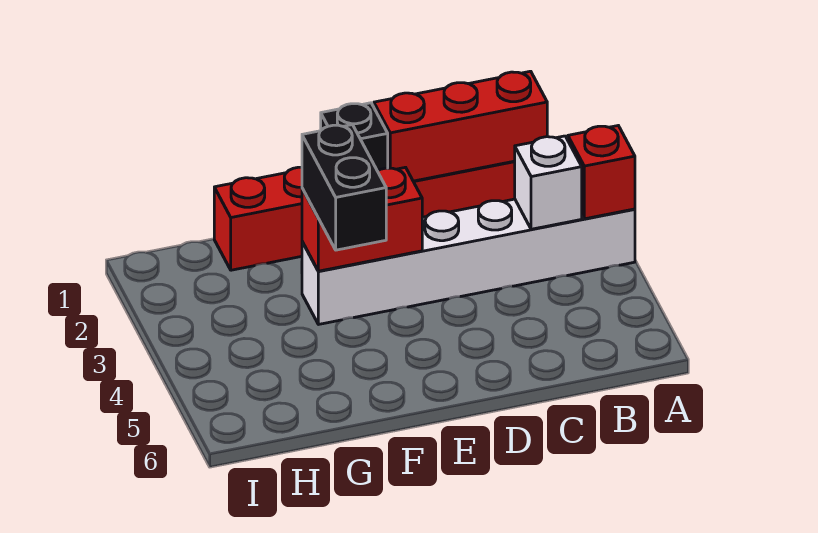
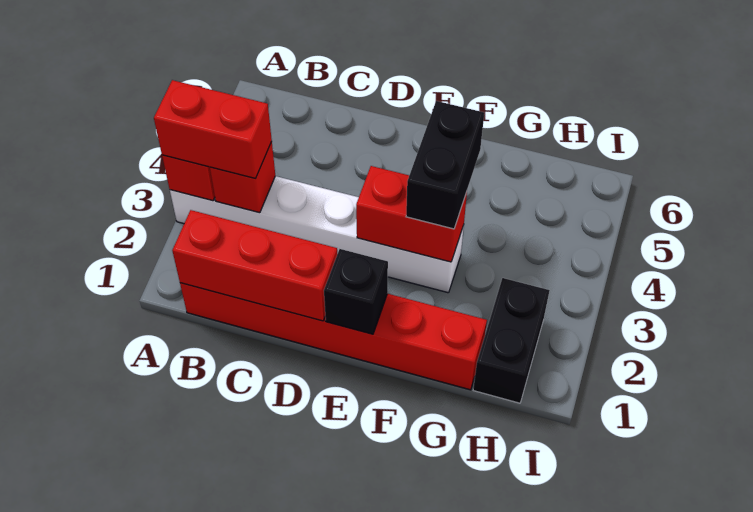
none -> red brick A3:B3 level 3
white brick B3 level 2 -> red brick B3 level 2
none -> black brick H1:H2 level 1

